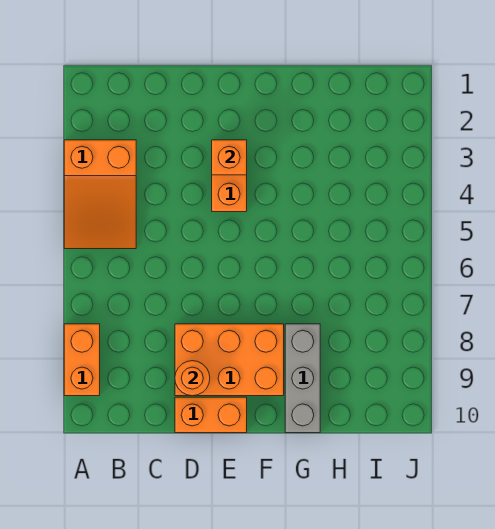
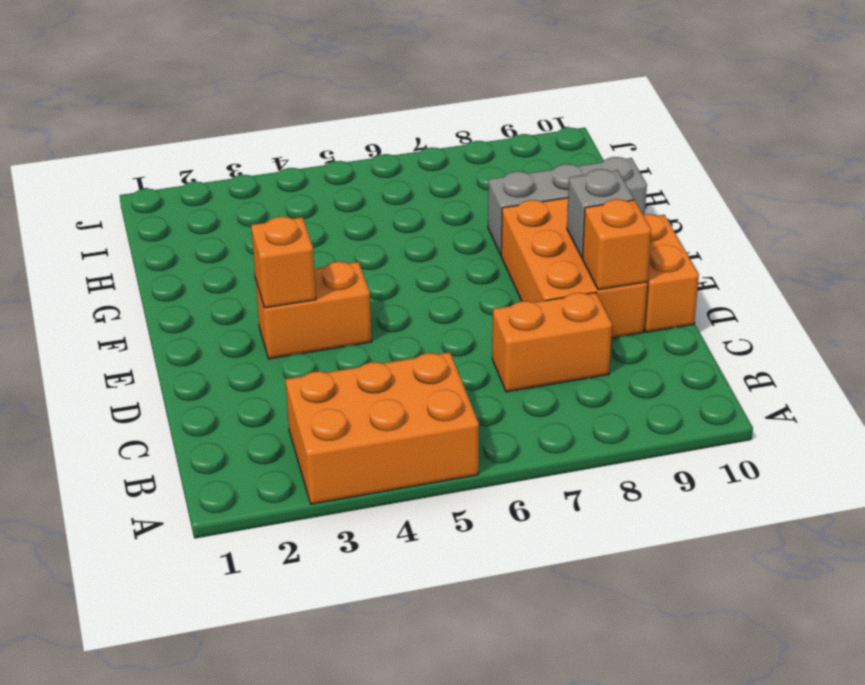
orange slope A3:B5 level 1 top 3 -> orange brick A3:B5 level 1
orange brick A8:A9 level 1 -> orange brick C7:C8 level 1
orange round brick D9 level 2 -> orange brick D9 level 2
none -> grey brick E9 level 2

